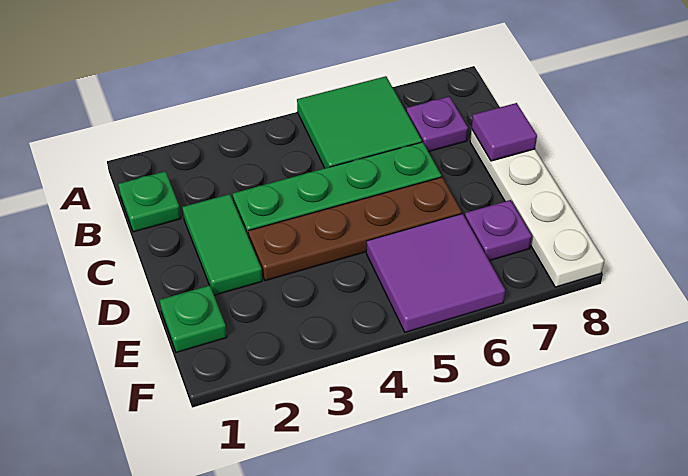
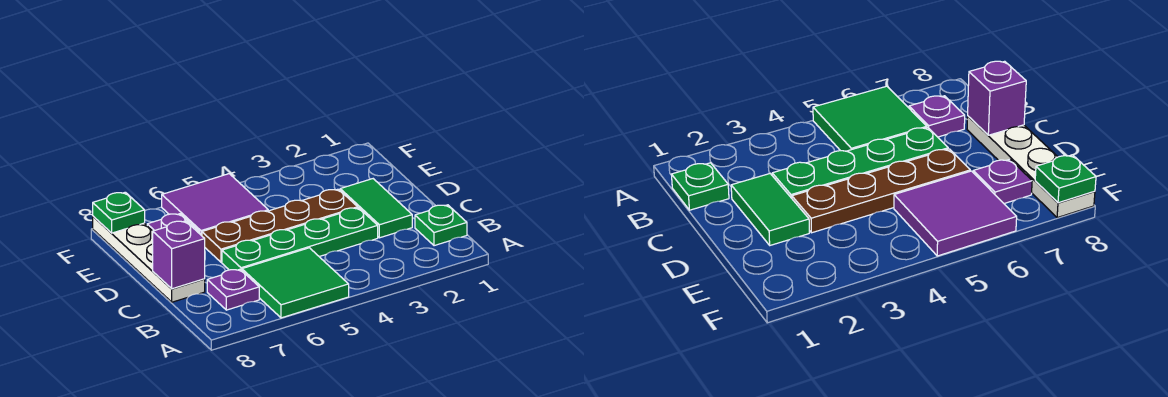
purple tile C8 level 2 -> purple brick C8 level 2
green plate E1 level 1 -> green plate F8 level 2

